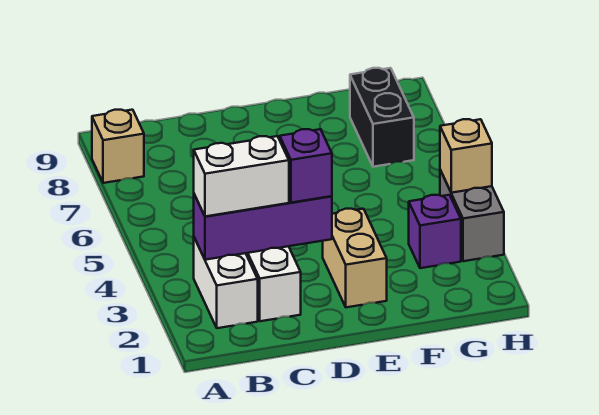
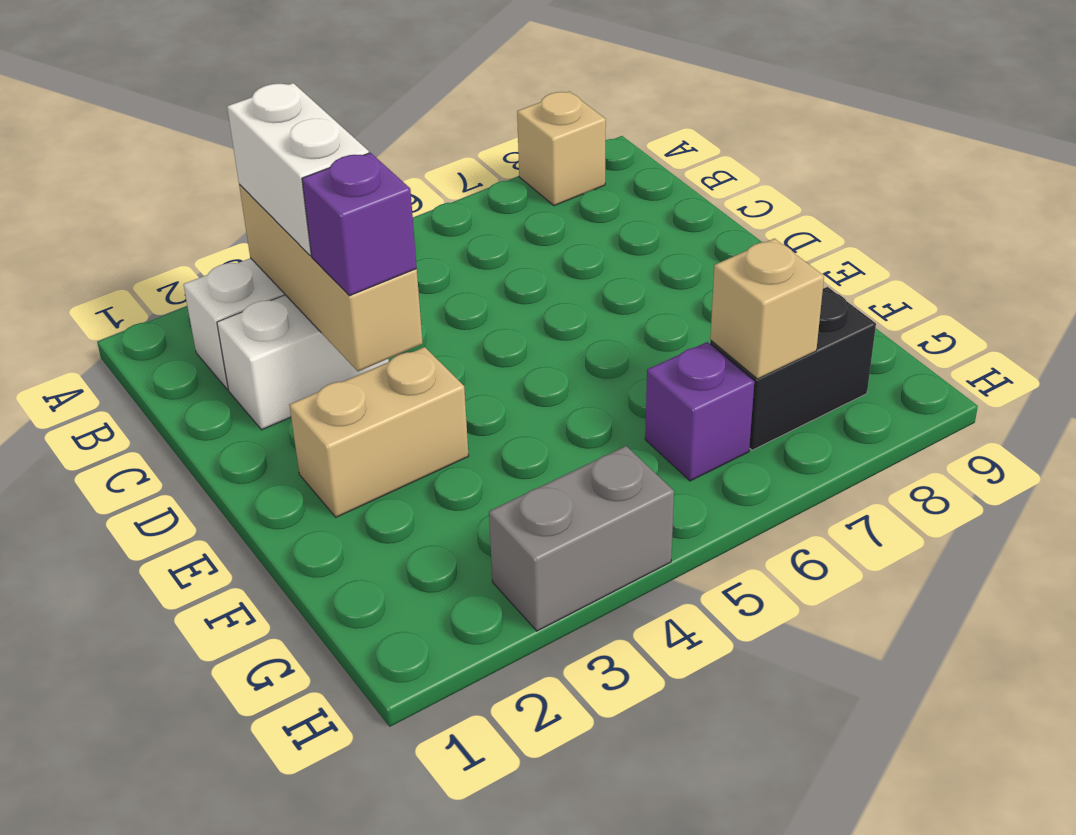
purple brick B3:D3 level 2 -> tan brick B3:D3 level 2
purple brick G3 level 1 -> purple brick G6 level 1
tan brick H4 level 2 -> tan brick G7 level 2

